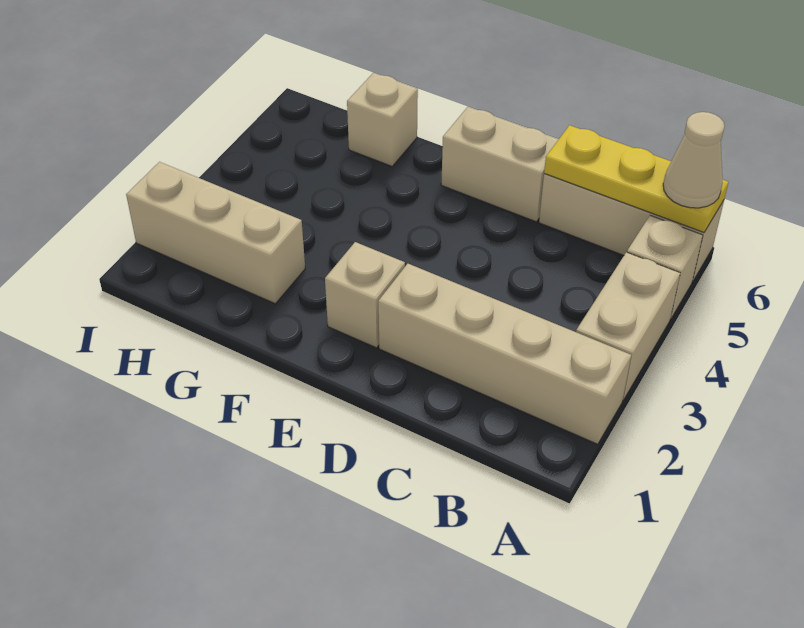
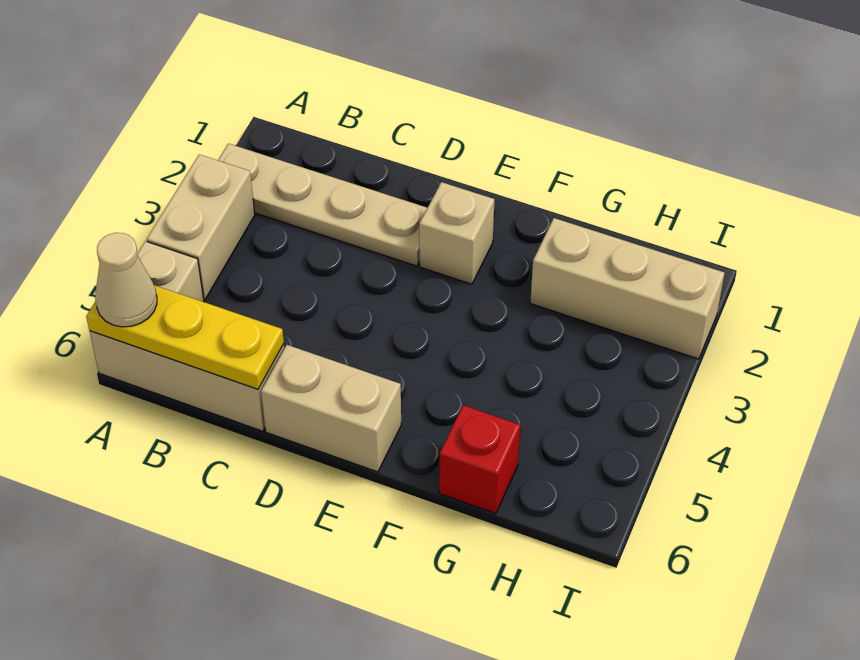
tan brick A2:D2 level 1 -> tan plate A2:D2 level 1
tan brick G6 level 1 -> red brick G6 level 1

